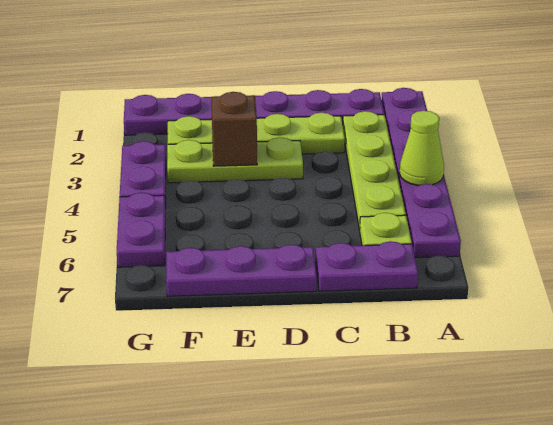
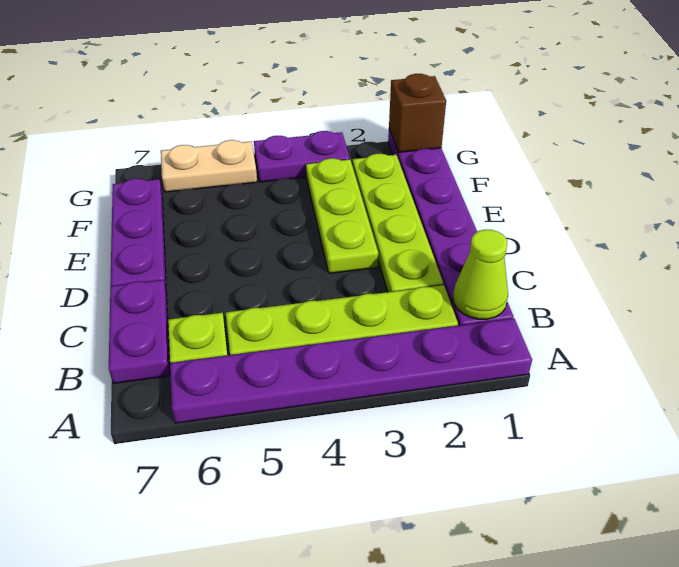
lime cone A4 level 2 -> lime cone B1 level 2
brown brick E3 level 2 -> brown brick G1 level 2
purple plate G5:G6 level 1 -> tan plate G5:G6 level 1

